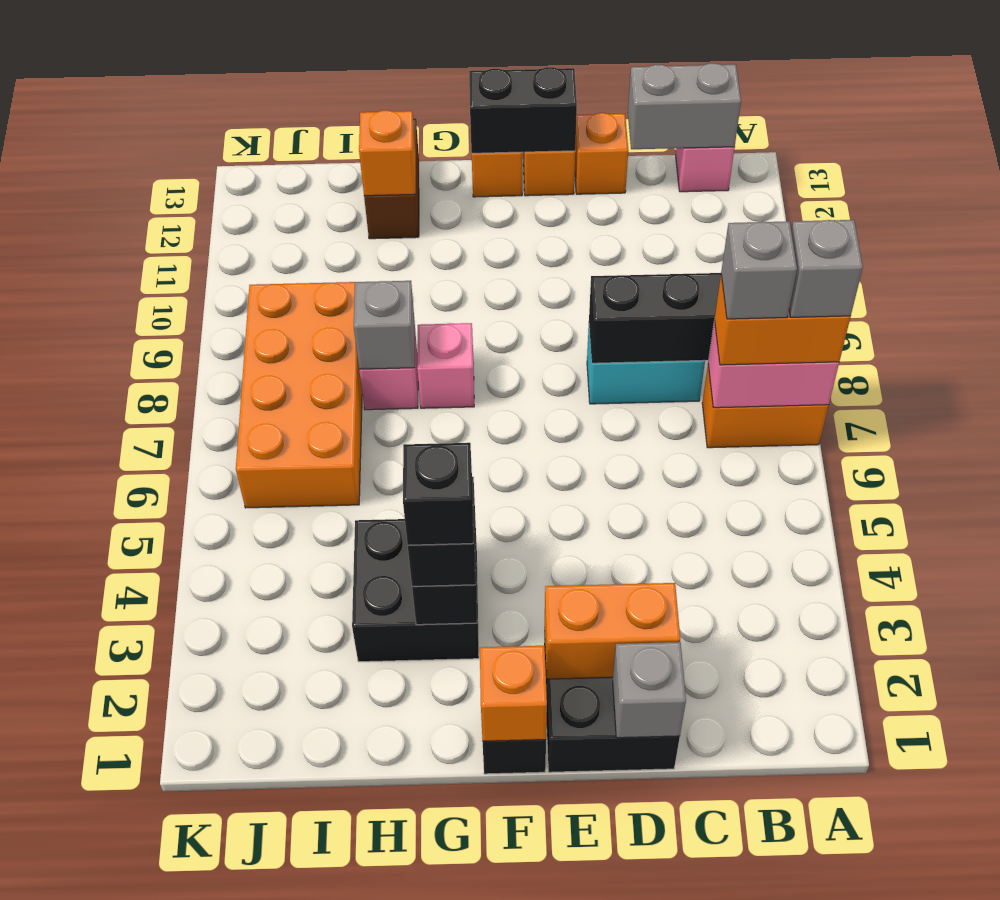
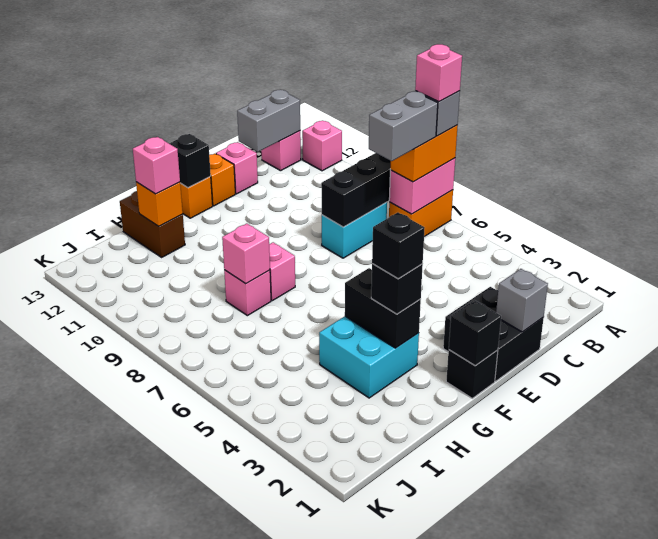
none -> pink brick A7 level 5
none -> pink brick A12 level 1
grey brick B7 level 4 -> grey brick B7:C7 level 4
orange brick D2:E2 level 2 -> none
orange brick D13 level 1 -> pink brick D13 level 1
black brick E13:F13 level 2 -> black brick F13 level 2
orange brick F1 level 2 -> black brick F1 level 2
black brick G3:H4 level 1 -> cyan brick G3:H4 level 1
grey brick H8 level 2 -> pink brick H8 level 2
none -> pink brick H12 level 3
orange brick I6:J9 level 1 -> none

